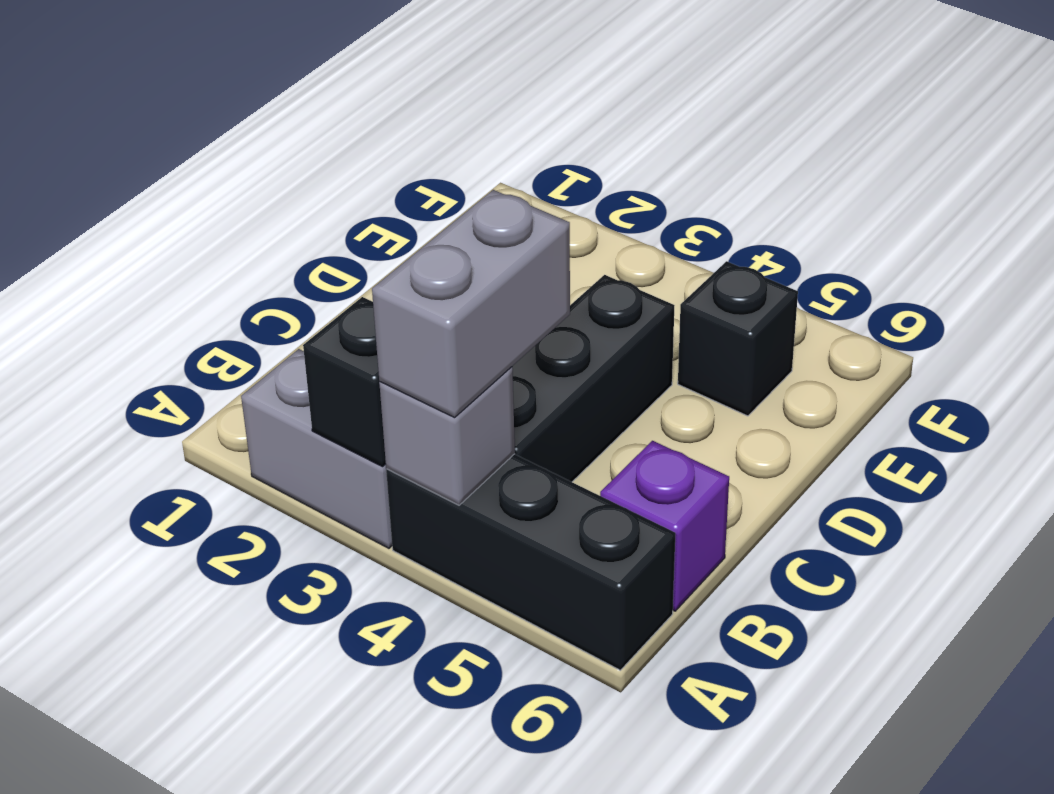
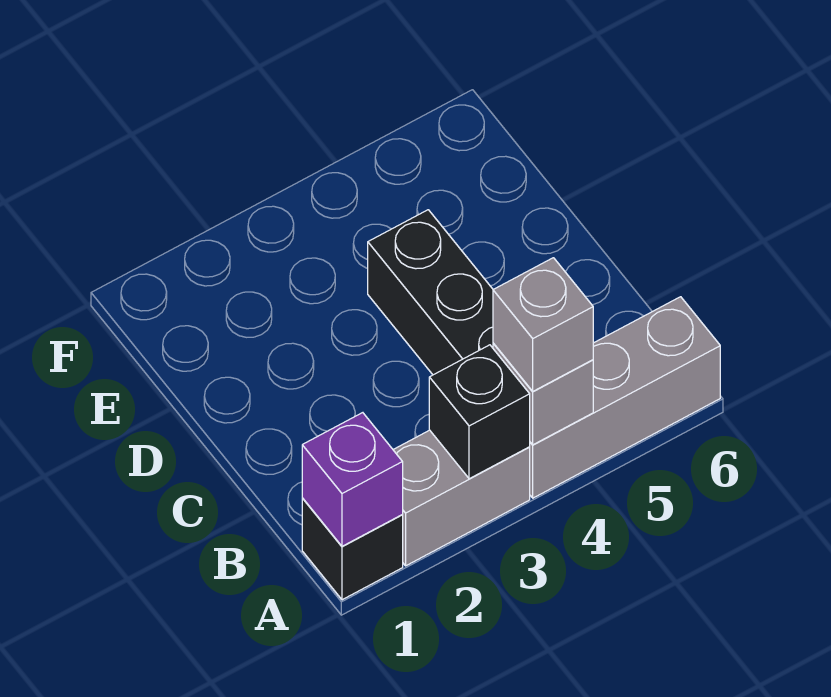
black brick A4:A6 level 1 -> grey brick A4:A6 level 1
grey brick A4:B4 level 3 -> grey brick A4 level 3
purple brick B6 level 1 -> purple brick A1 level 2
black brick E5 level 1 -> black brick A1 level 1

